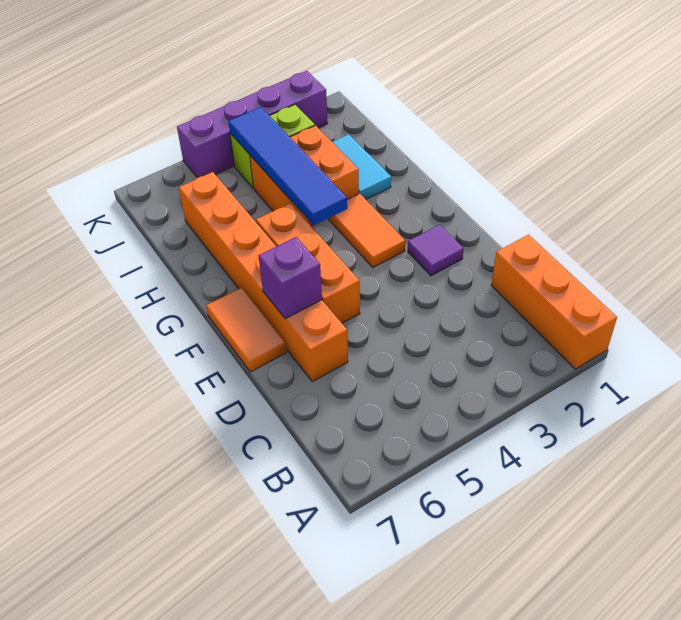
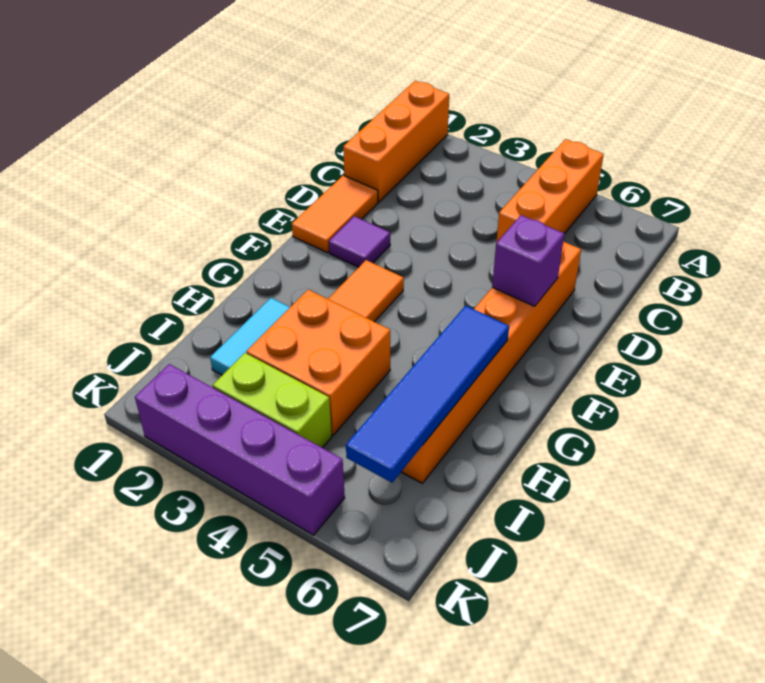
orange brick E5:G5 level 1 -> orange brick A5:C5 level 1
orange tile E7:F7 level 1 -> orange tile D1:E1 level 1
blue tile G4:J4 level 2 -> blue tile G6:J6 level 2

